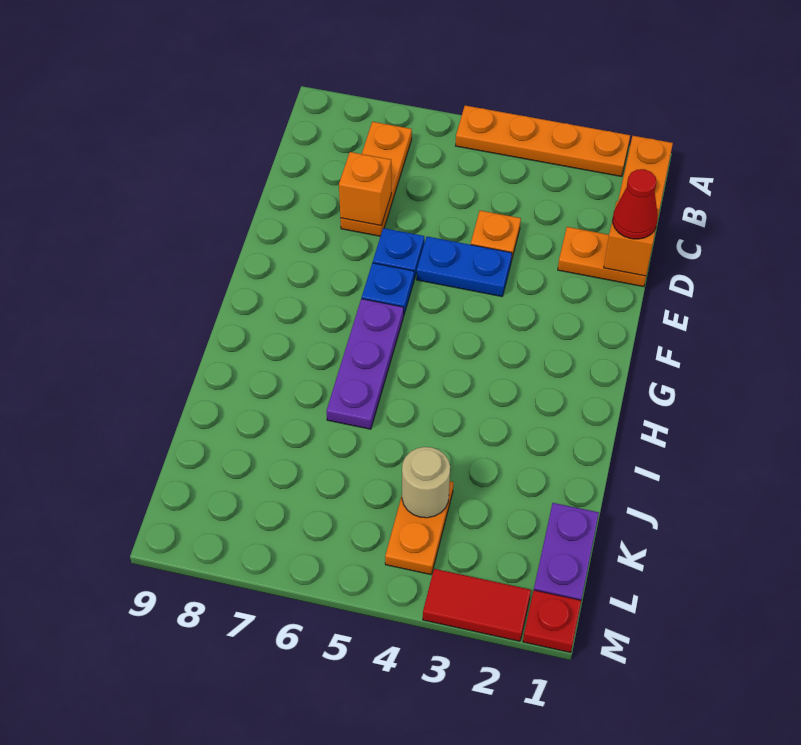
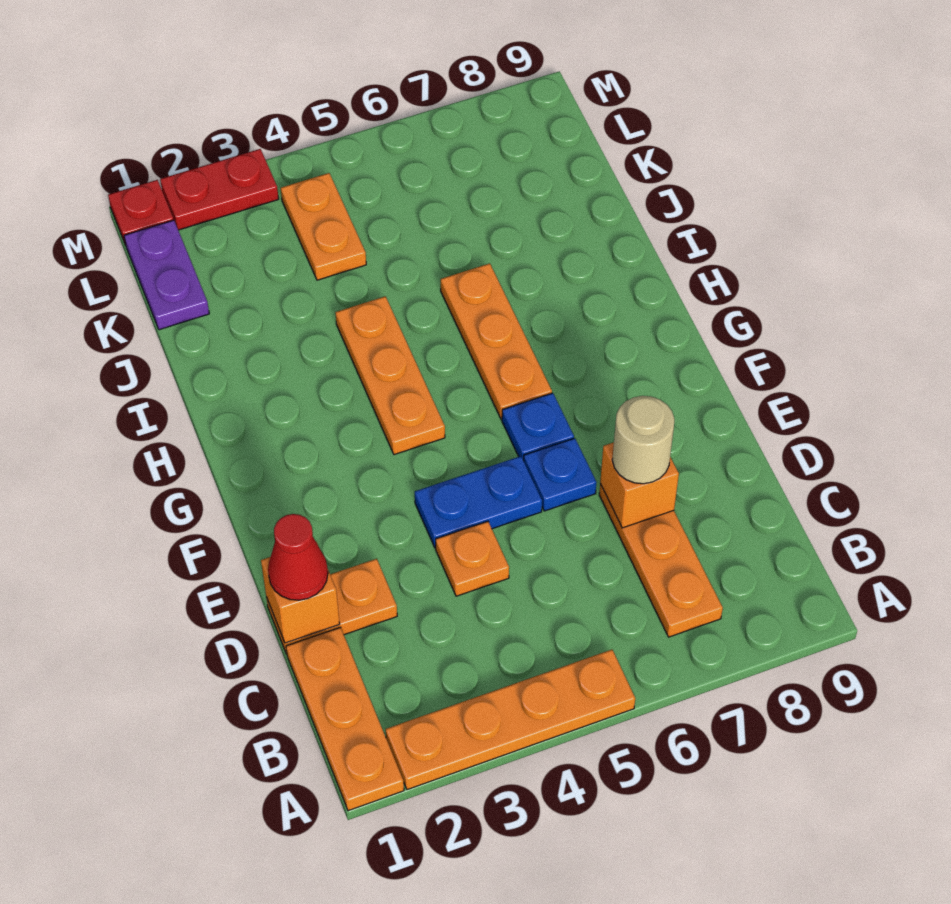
none -> orange plate G4:I4 level 1
purple plate G6:I6 level 1 -> orange plate G6:I6 level 1
tan round brick K4 level 2 -> tan round brick D7 level 3
red tile M2:M3 level 1 -> red plate M2:M3 level 1

